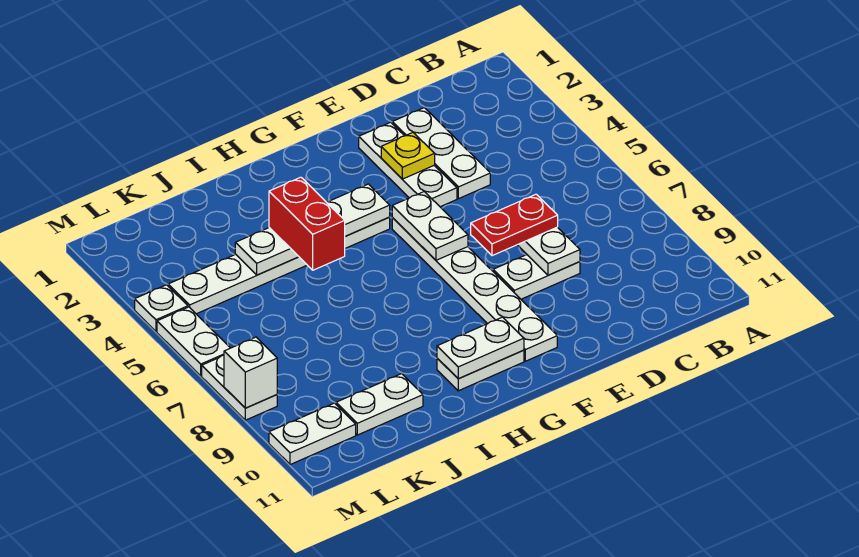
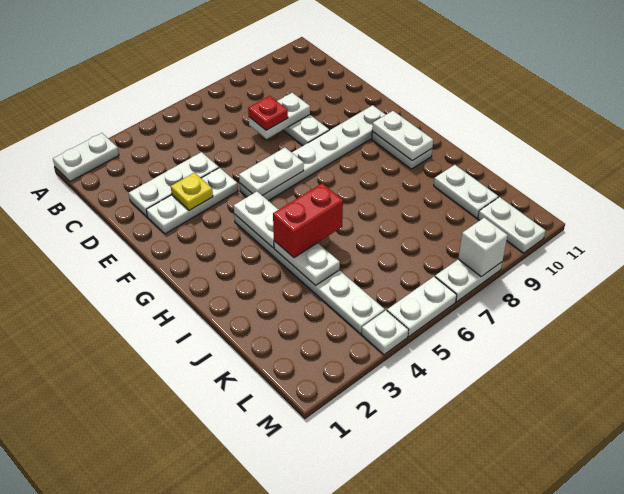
none -> white plate A1:A2 level 1
red plate D7:E7 level 3 -> red plate D7 level 3

